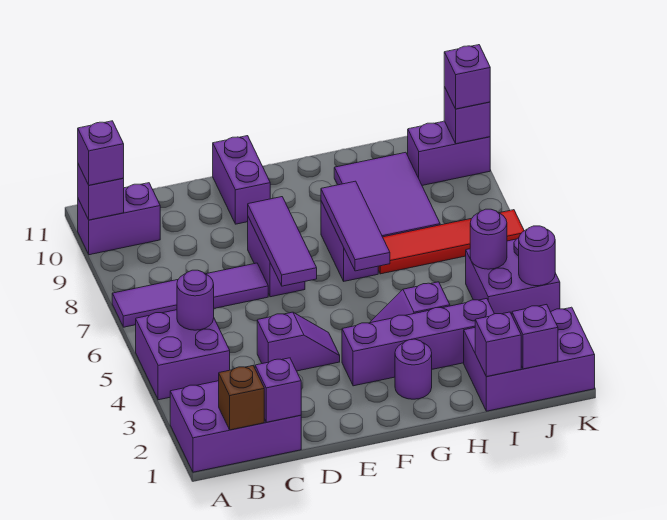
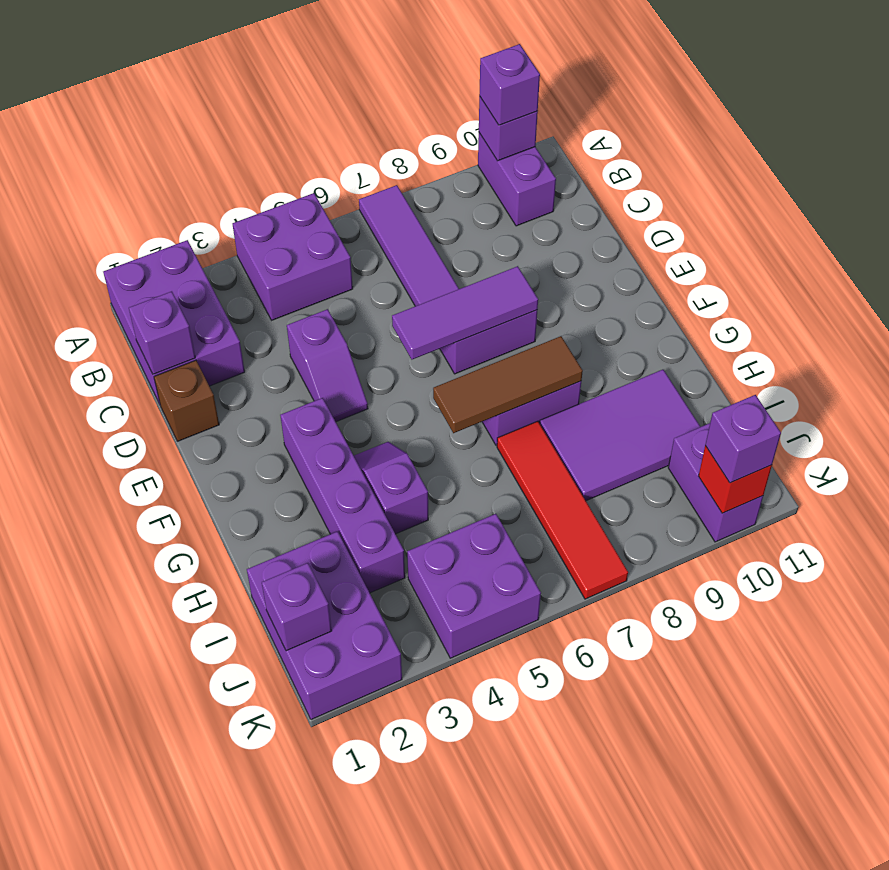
brown brick B1 level 2 -> brown brick D1 level 1
purple round brick B5 level 2 -> none
purple brick E10:E11 level 1 -> none
purple round brick G2 level 1 -> none
purple tile G6:G8 level 2 -> brown tile G6:G8 level 2
purple brick I1 level 2 -> none
purple round brick J5 level 2 -> none
purple round brick K4 level 2 -> none
purple brick K10 level 2 -> red brick K10 level 2

